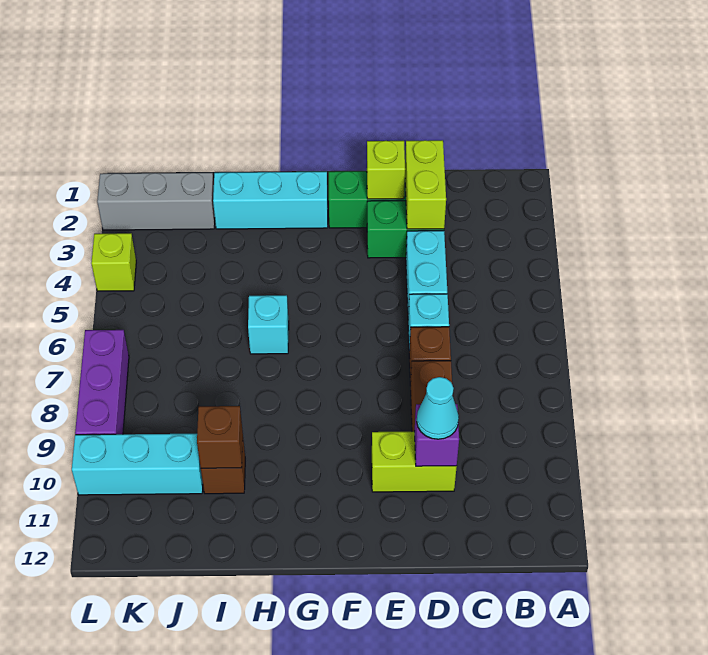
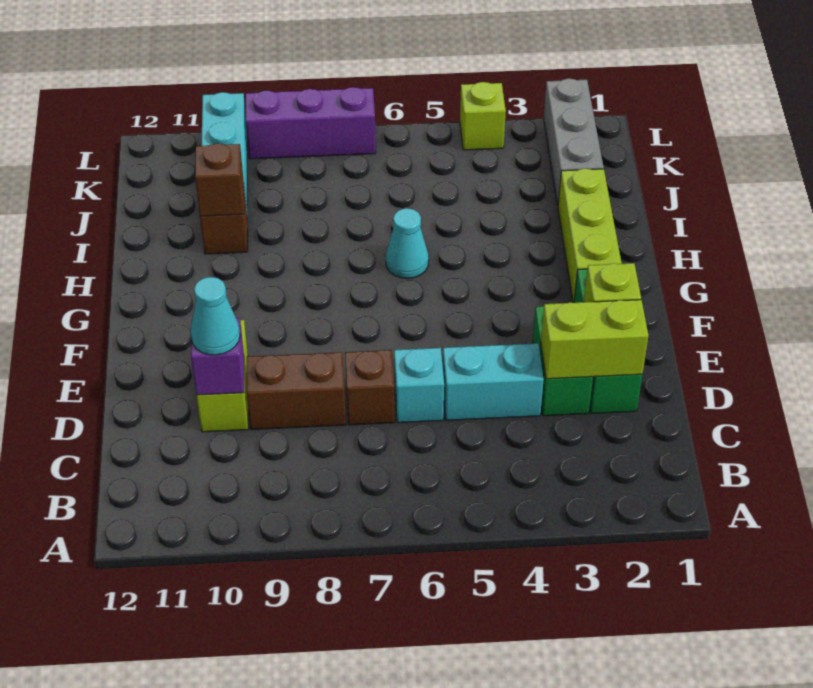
cyan brick G2:I2 level 1 -> lime brick G2:I2 level 1
cyan brick H6 level 1 -> cyan cone H6 level 1

